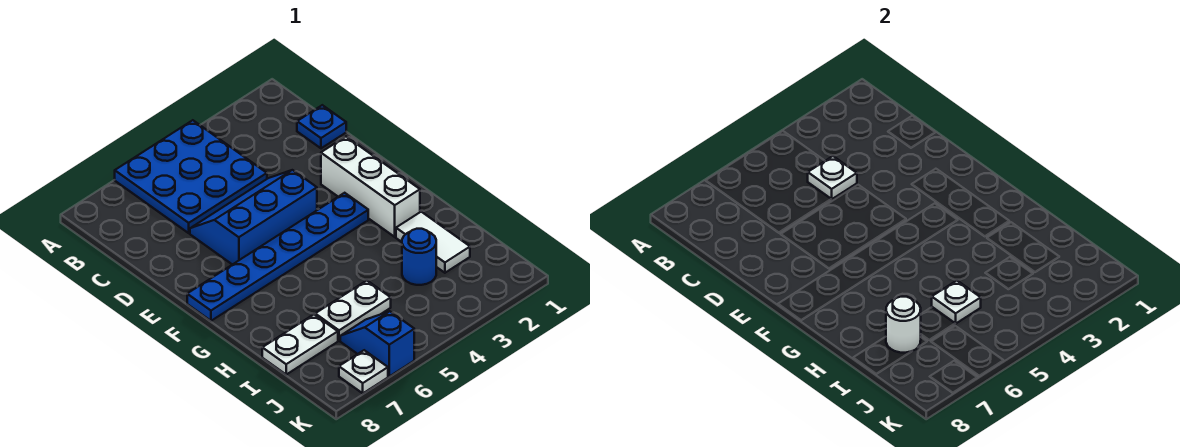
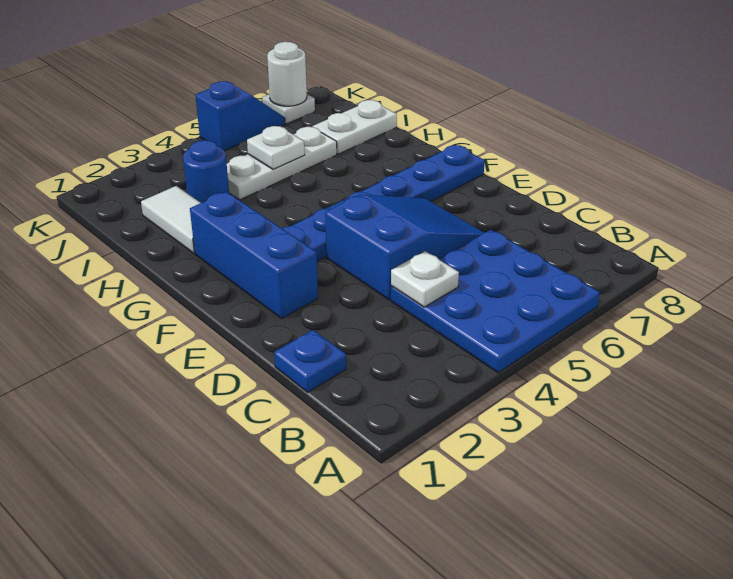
blue slope D4:E6 level 1 top E -> blue slope D4:E6 level 1 top 4
white brick E2:G2 level 1 -> blue brick E2:G2 level 1
white plate I5:I6 level 1 -> white plate I4:I6 level 1
white round brick I7 level 2 -> white round brick K7 level 2
blue slope J6:K6 level 1 top K -> blue slope K5:K6 level 1 top 5

